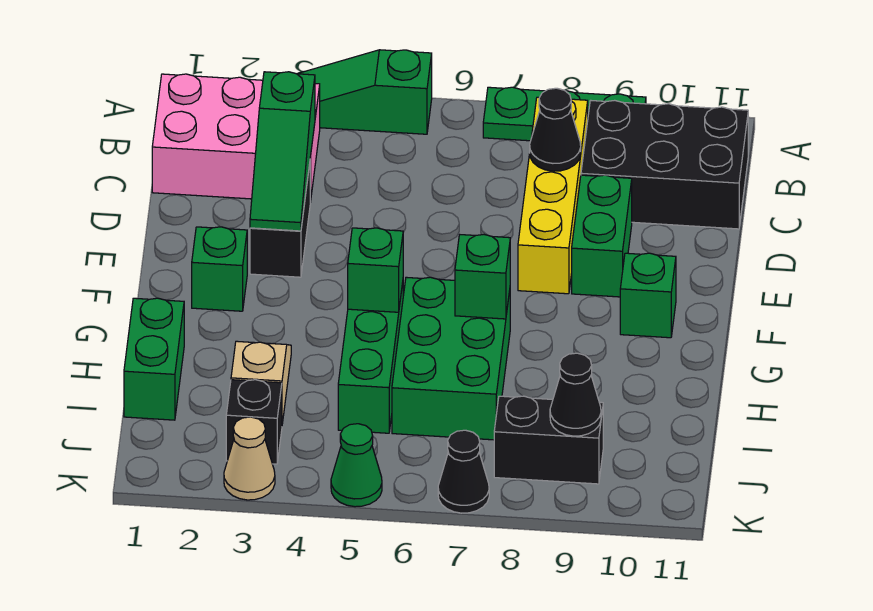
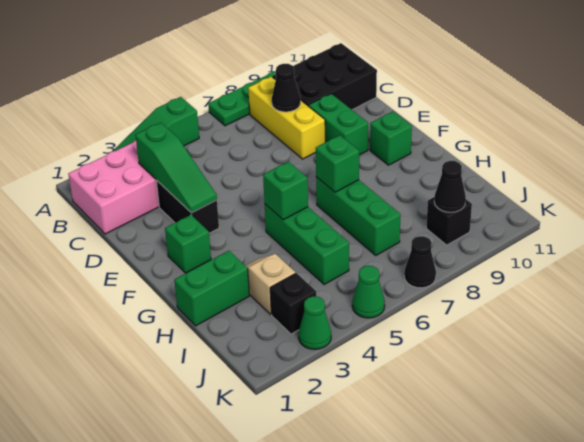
yellow brick B8:E8 level 1 -> yellow brick B8:D8 level 1
green brick G6:I7 level 1 -> green brick G7:I7 level 1
green brick H1:I1 level 1 -> green brick H1:H2 level 1
black brick J8:J9 level 1 -> black brick J9 level 1
tan cone K3 level 1 -> green cone K3 level 1

